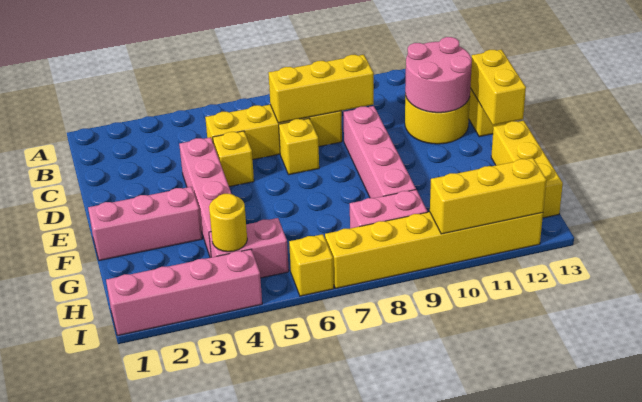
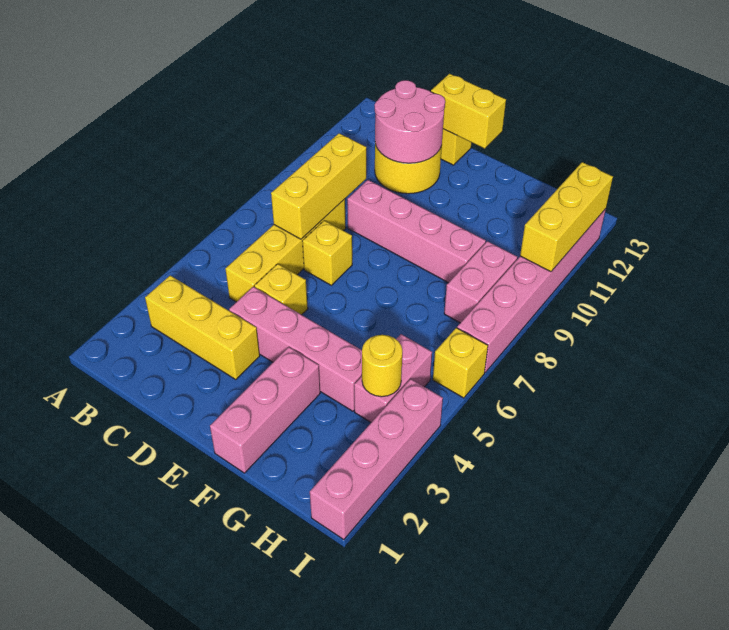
yellow brick F13:H13 level 1 -> yellow brick B3:D3 level 1
yellow brick I7:I12 level 1 -> pink brick I7:I12 level 1

